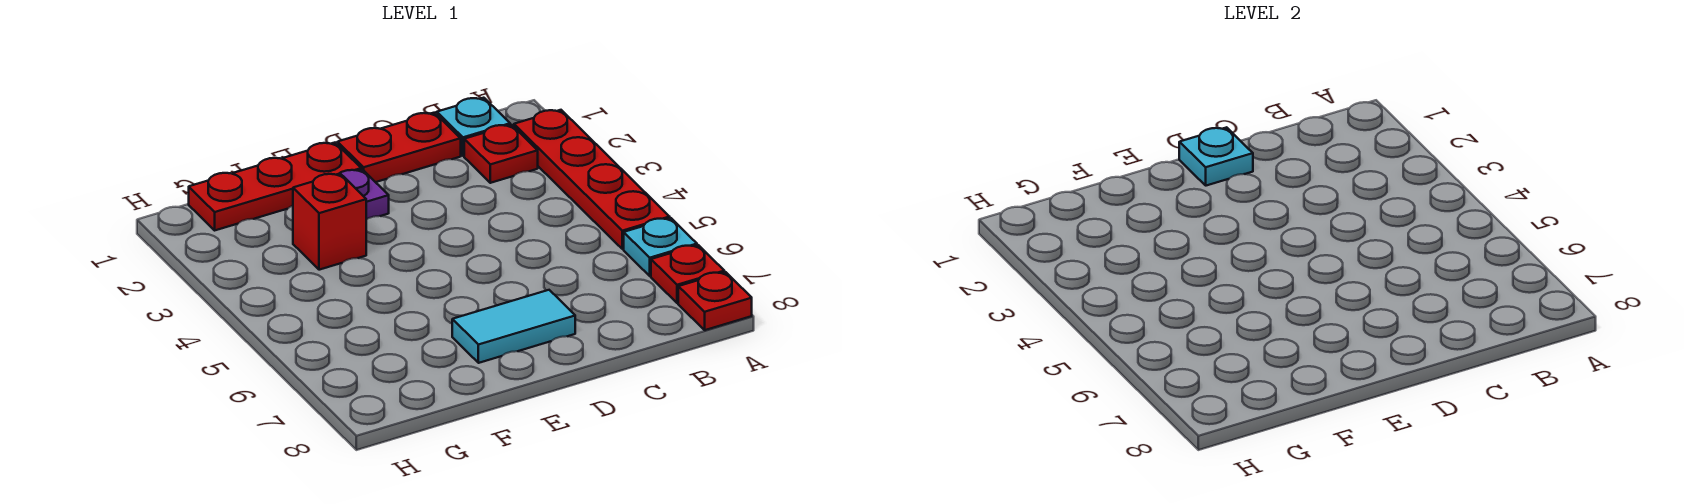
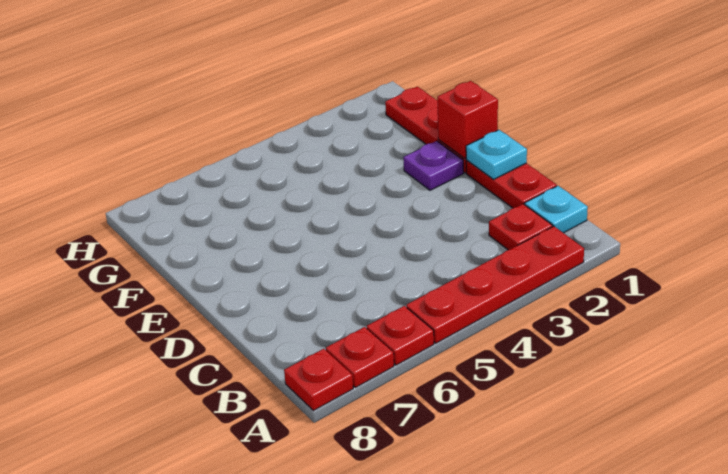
cyan plate A6 level 1 -> red plate A6 level 1
cyan tile D7:E7 level 1 -> none
red brick F3 level 1 -> red brick E1 level 2

